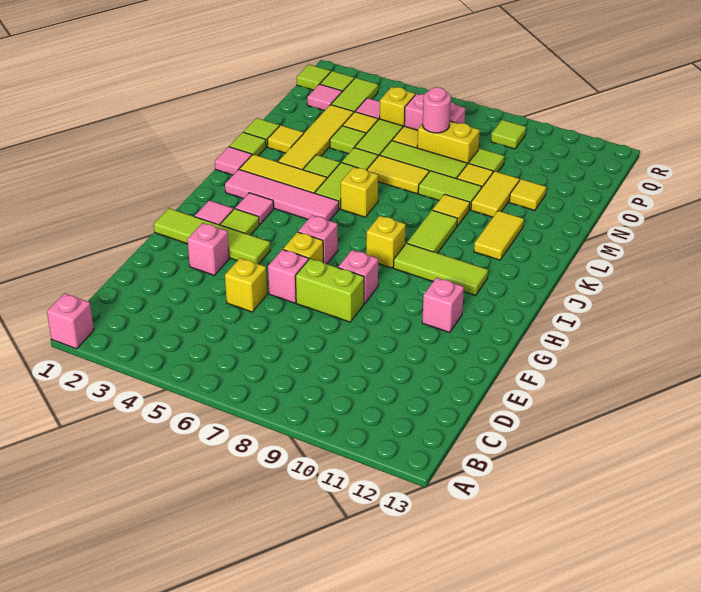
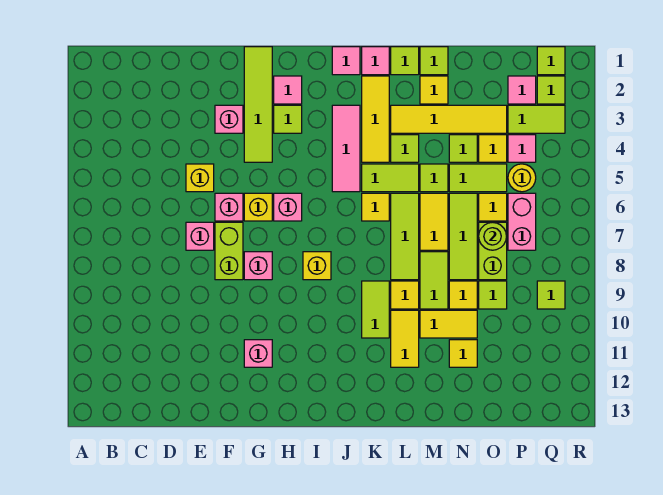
pink brick A1 level 1 -> pink brick E7 level 1
pink tile I3 level 1 -> pink tile J1 level 1
lime tile I9:I11 level 1 -> lime tile L6:L8 level 1
pink tile J2:J5 level 1 -> pink tile J3:J5 level 1
lime tile J9:K9 level 1 -> lime tile K9:K10 level 1
yellow brick K6 level 1 -> yellow tile K6 level 1
yellow tile K11:L11 level 1 -> yellow tile L10:L11 level 1
yellow brick O7:O8 level 1 -> lime brick O7:O8 level 1
pink round brick O7 level 2 -> lime round brick O7 level 2
yellow brick P5 level 1 -> yellow round brick P5 level 1

